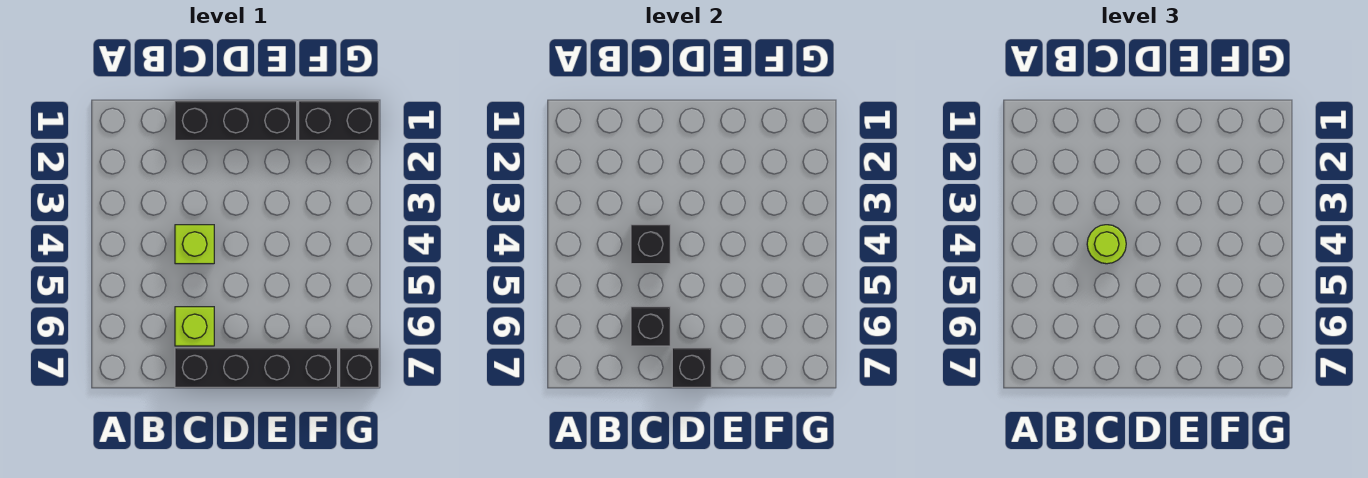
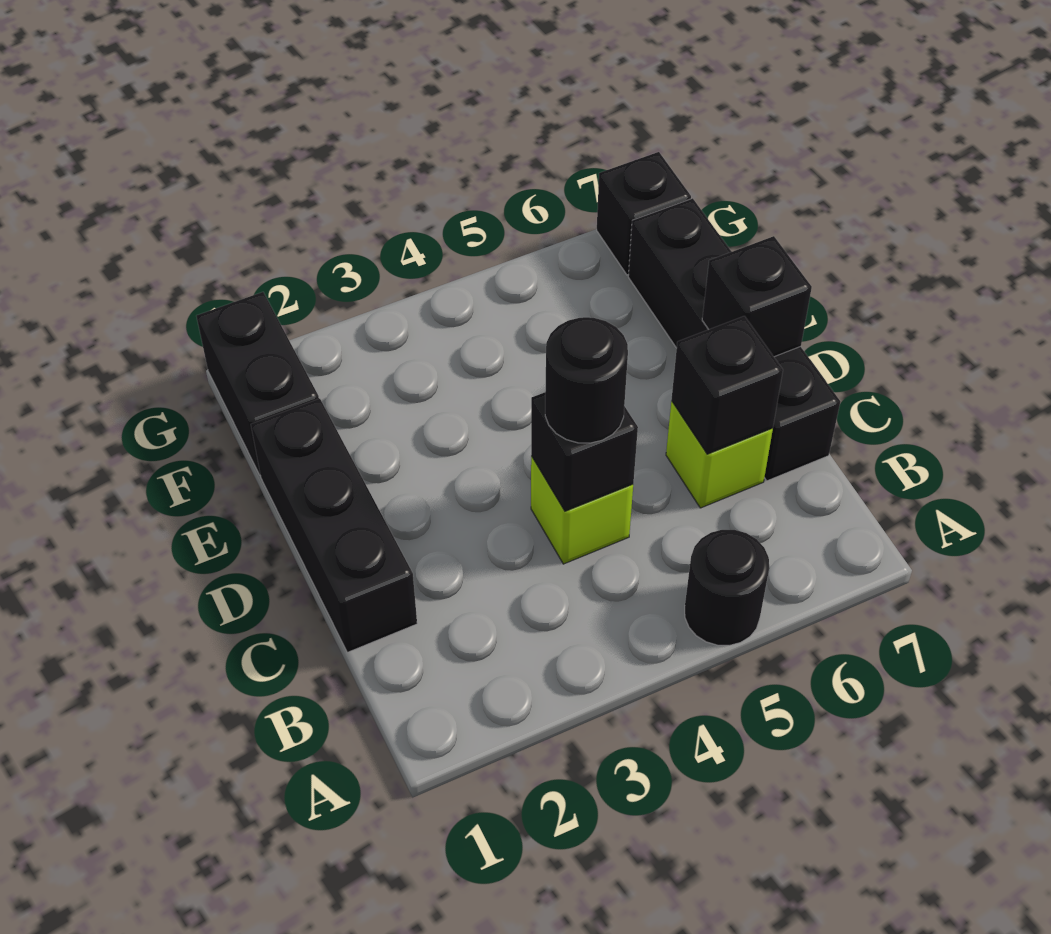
none -> black round brick A5 level 1
lime round brick C4 level 3 -> black round brick C4 level 3

